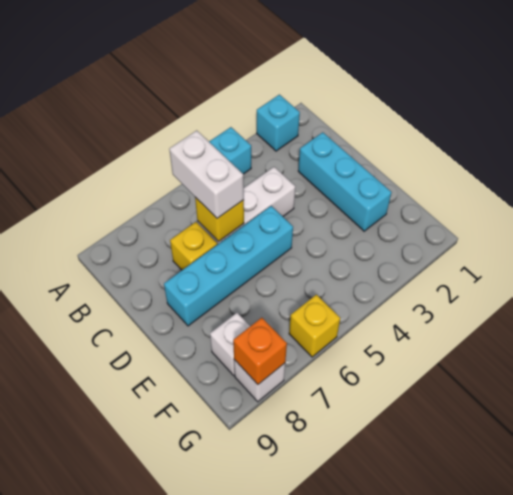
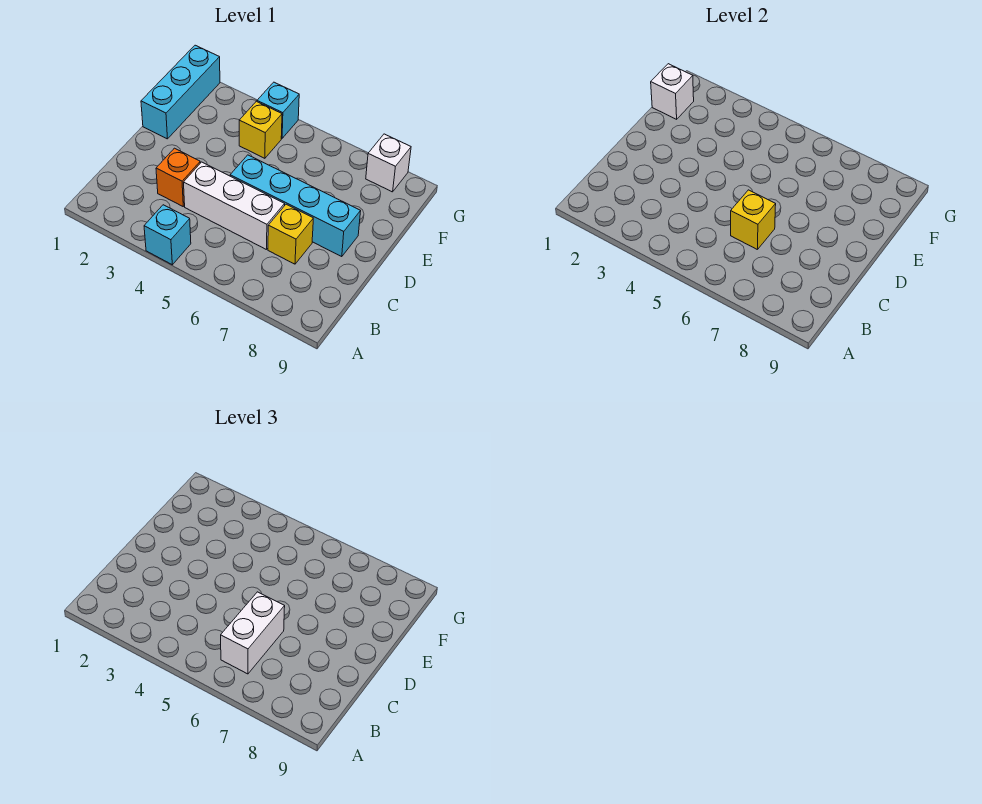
cyan brick A2 level 1 -> cyan brick G4 level 1
cyan brick C2:E2 level 1 -> cyan brick E1:G1 level 1
white brick F8 level 1 -> white brick F1 level 2
yellow brick G6 level 1 -> yellow brick F4 level 1
orange brick G8 level 2 -> orange brick C3 level 1

